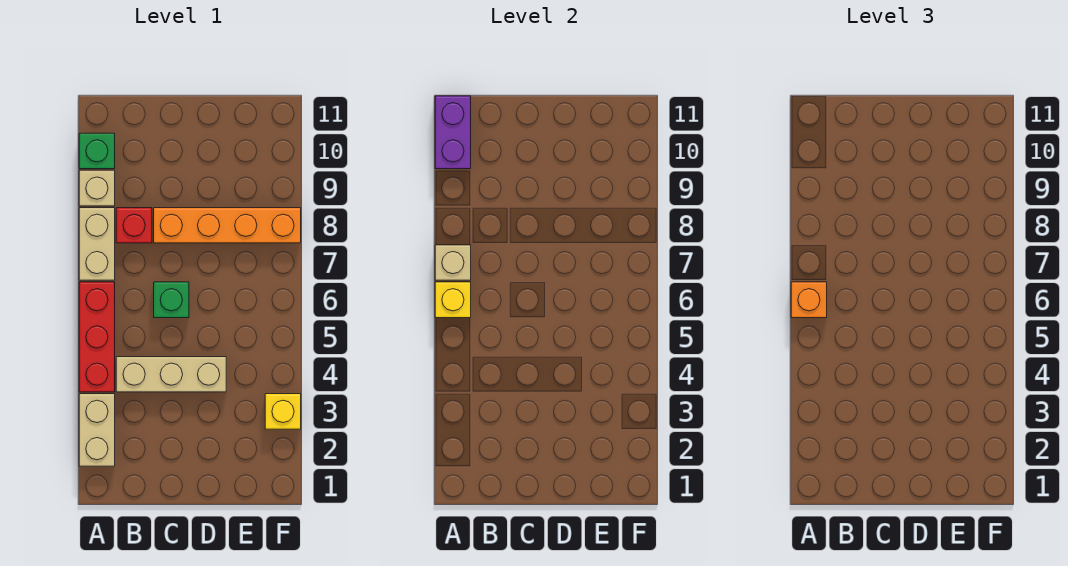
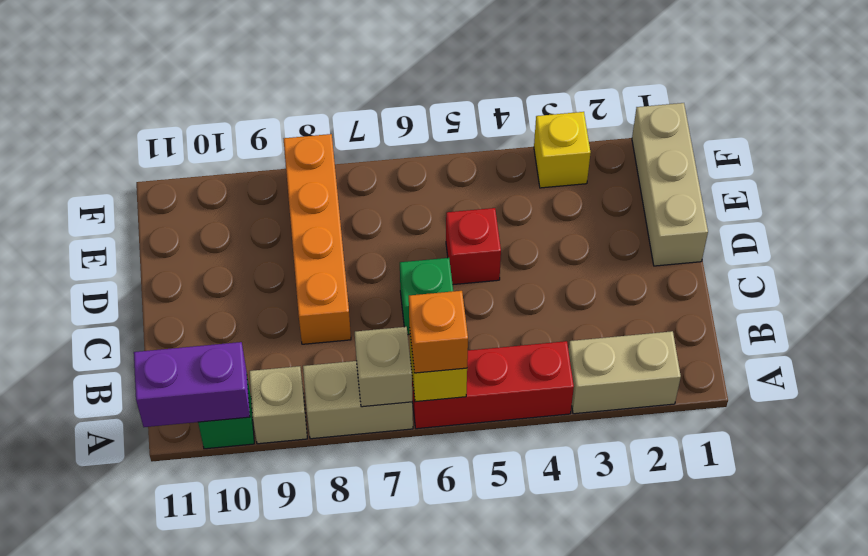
tan brick B4:D4 level 1 -> tan brick D1:F1 level 1
red brick B8 level 1 -> red brick D5 level 1

